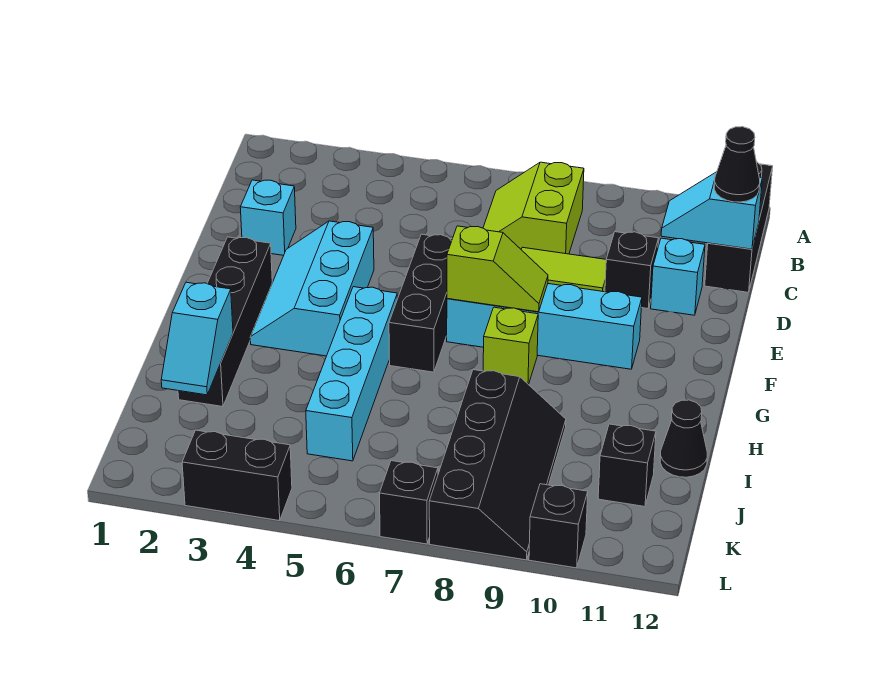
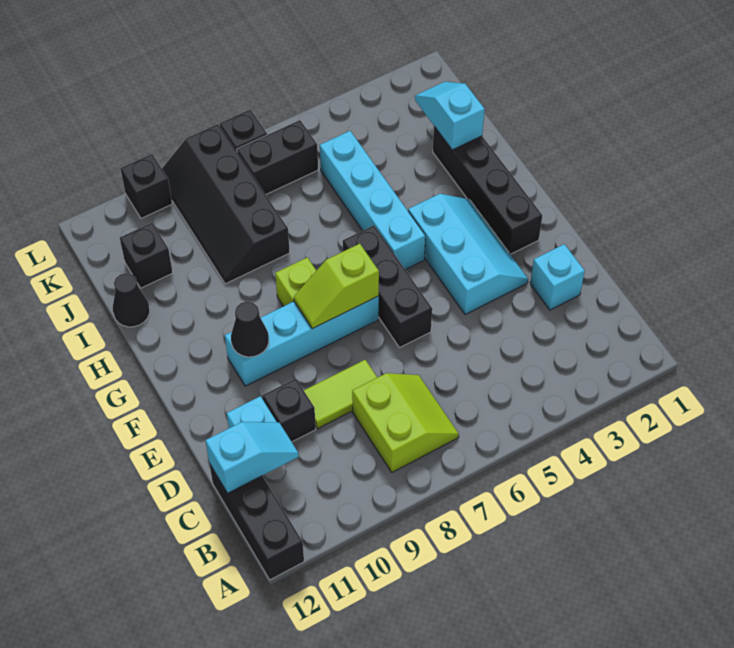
black cone C12 level 3 -> black cone F10 level 2
black brick L3:L4 level 1 -> black brick K6:K7 level 1

